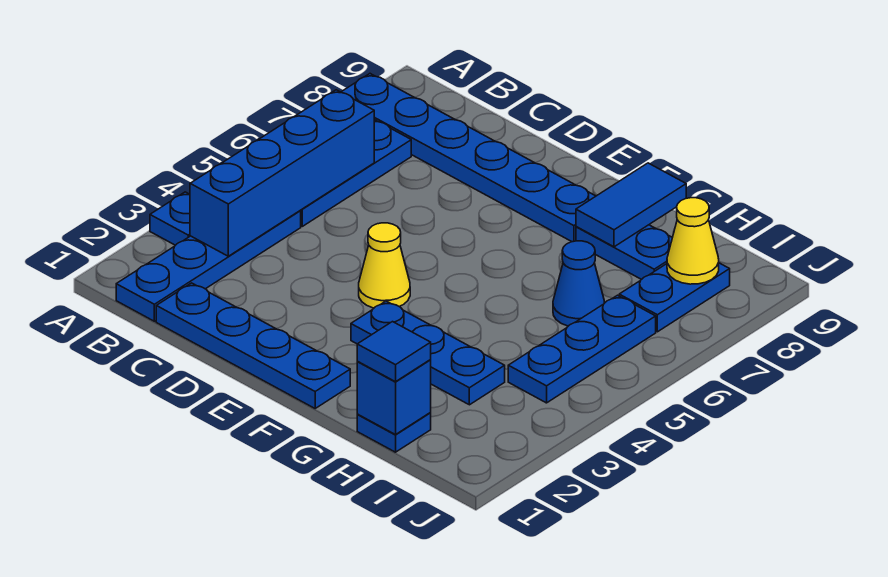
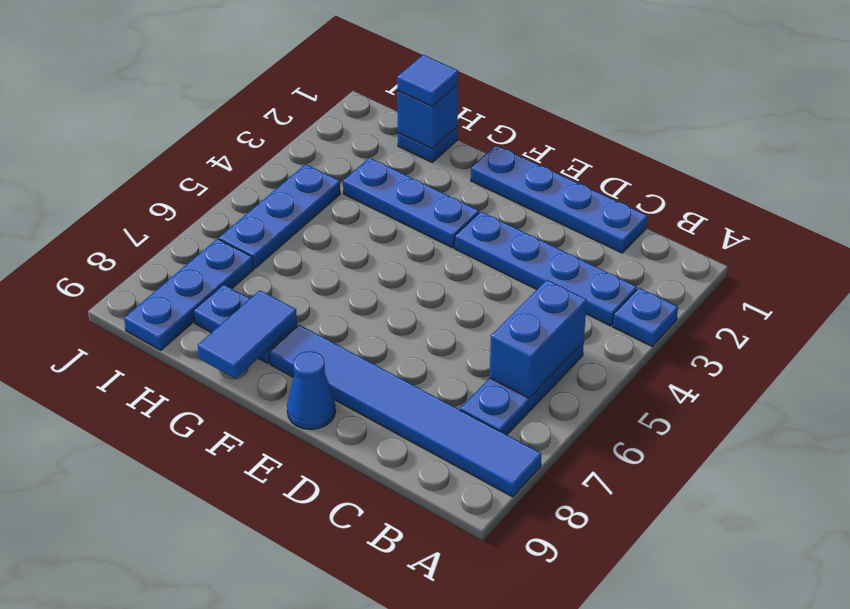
blue plate A8:F8 level 1 -> blue tile A8:F8 level 1
blue plate B1:B4 level 1 -> blue plate B3:E3 level 1
blue brick B3:B6 level 2 -> blue brick B5:B6 level 2
yellow cone E4 level 1 -> none
blue cone H6 level 1 -> blue cone E9 level 1
blue plate I7:I8 level 1 -> blue plate I7:I9 level 1
yellow cone I8 level 2 -> none

